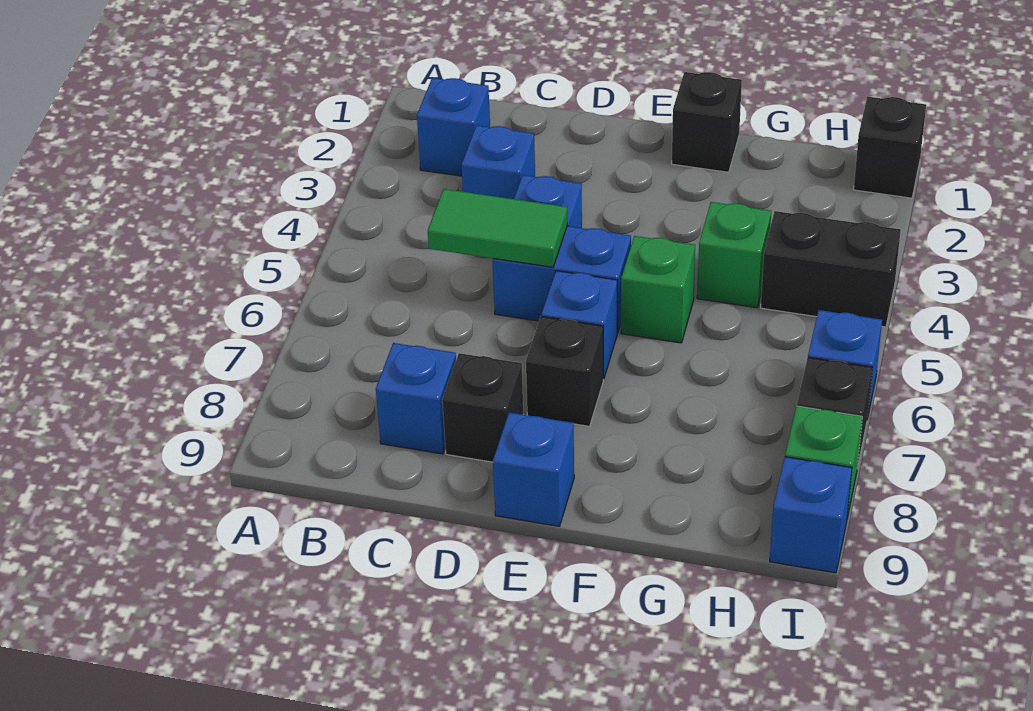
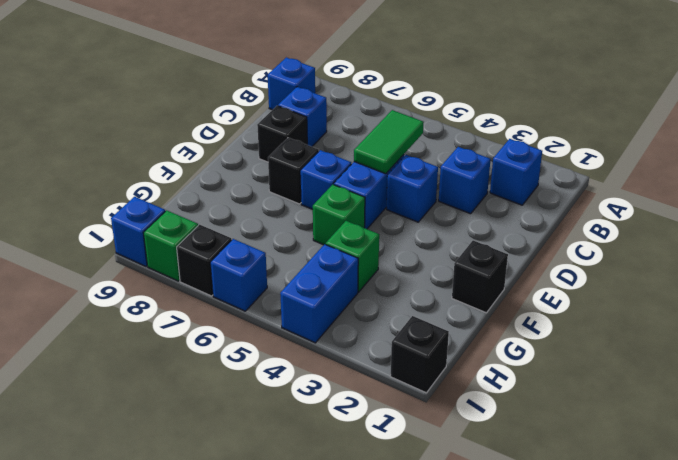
blue brick E9 level 1 -> blue brick B9 level 1
black brick H4:I4 level 1 -> blue brick H4:I4 level 1

